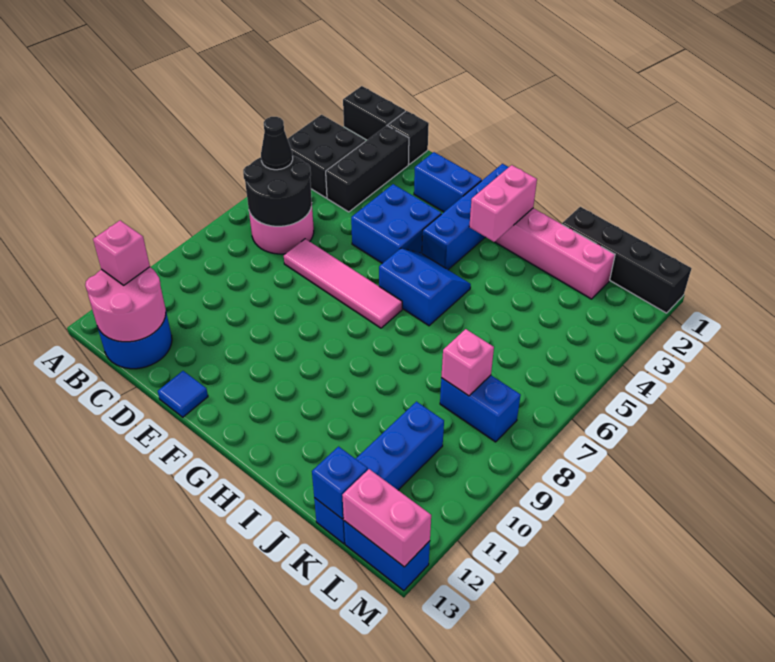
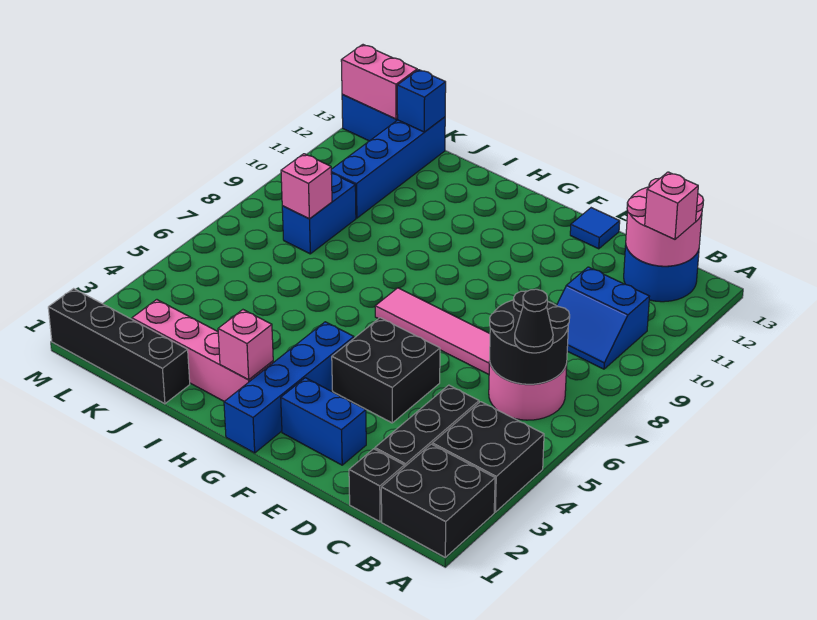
black brick A1:B1 level 1 -> black brick A1:B2 level 1
blue brick E4:F5 level 1 -> black brick E4:F5 level 1
blue slope G5:H6 level 1 top 6 -> blue slope B9:C10 level 1 top 10
pink brick H2:H3 level 2 -> pink brick H2 level 2
blue brick K8:L8 level 1 -> blue brick K8:K9 level 1

